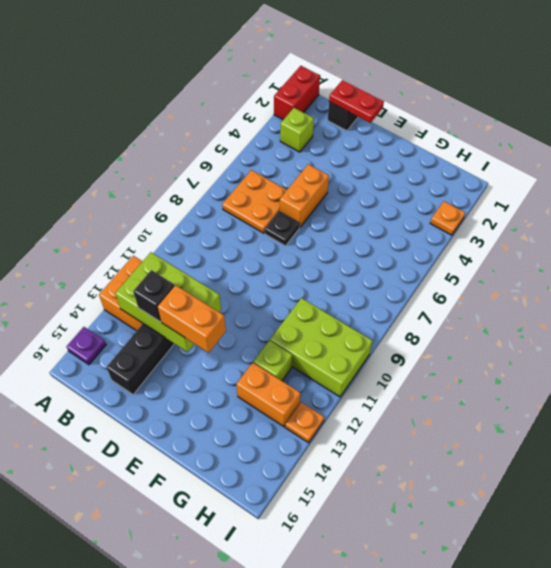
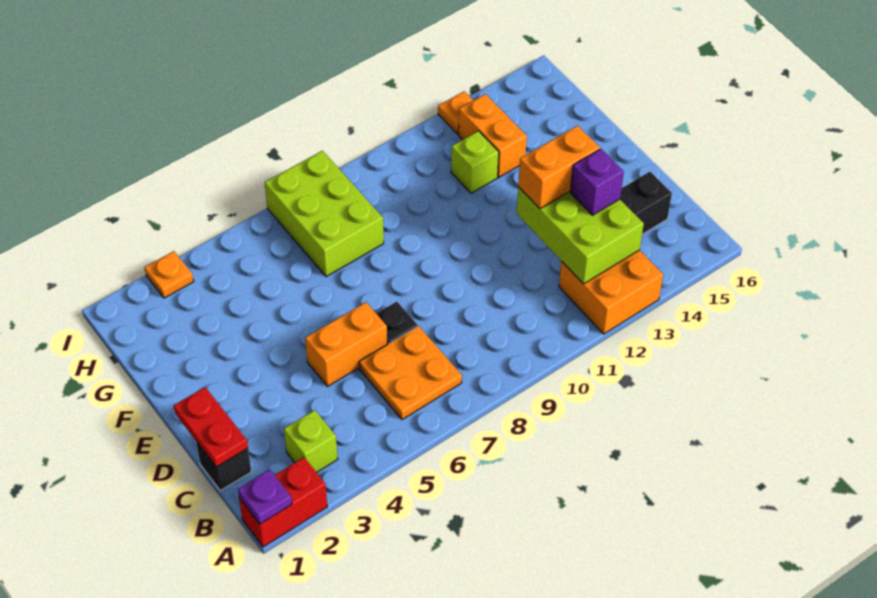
purple plate A15 level 1 -> purple plate A1 level 2
black brick C13 level 3 -> purple brick C13 level 3
orange brick D13:E13 level 3 -> orange brick D12:D13 level 3
lime brick G10:I11 level 1 -> lime brick G7:I8 level 1

